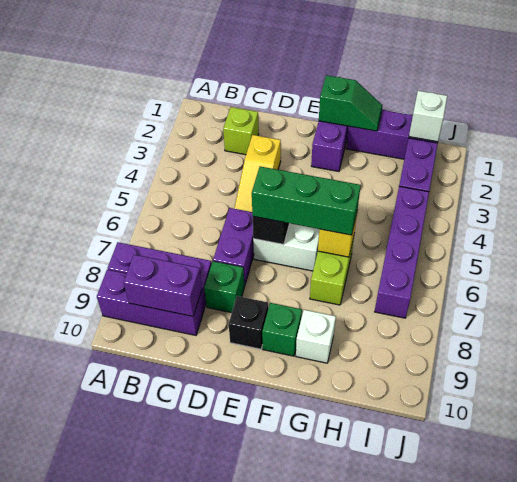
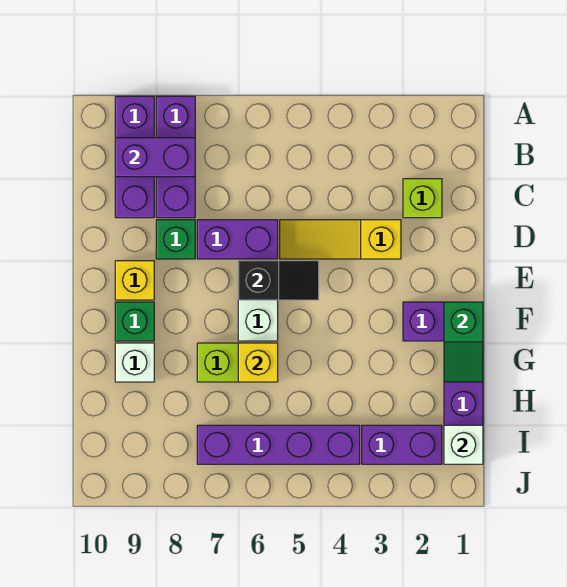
purple brick B9:C9 level 2 -> purple brick B8:B9 level 2
green brick E6:G6 level 3 -> none
black brick E9 level 1 -> yellow brick E9 level 1

